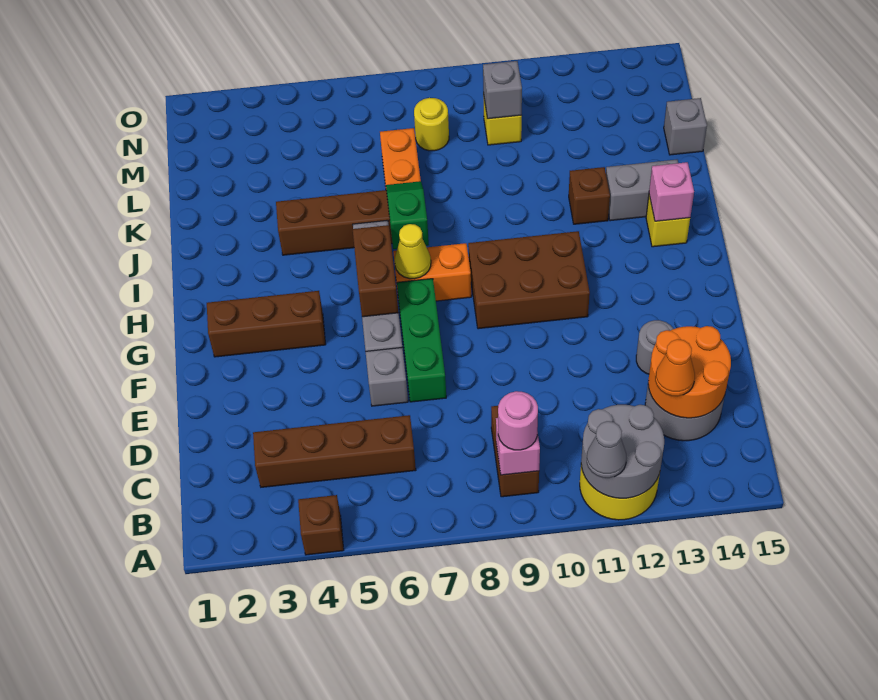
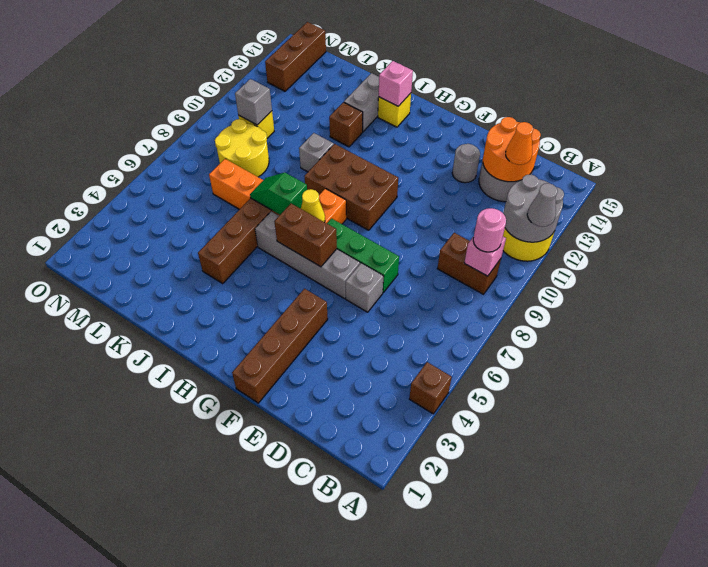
brown brick C3:C6 level 1 -> brown brick F1:F4 level 1
brown brick G2:G4 level 1 -> brown brick N13:N15 level 1
brown brick G9:H11 level 1 -> brown brick G9:I10 level 1
grey brick L15 level 1 -> grey brick J10 level 1
yellow round brick M8 level 1 -> yellow round brick L8:M9 level 1

